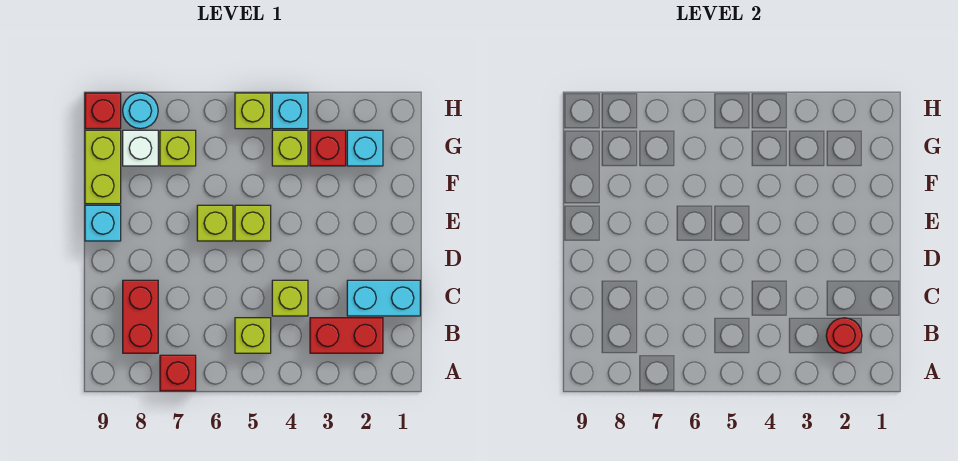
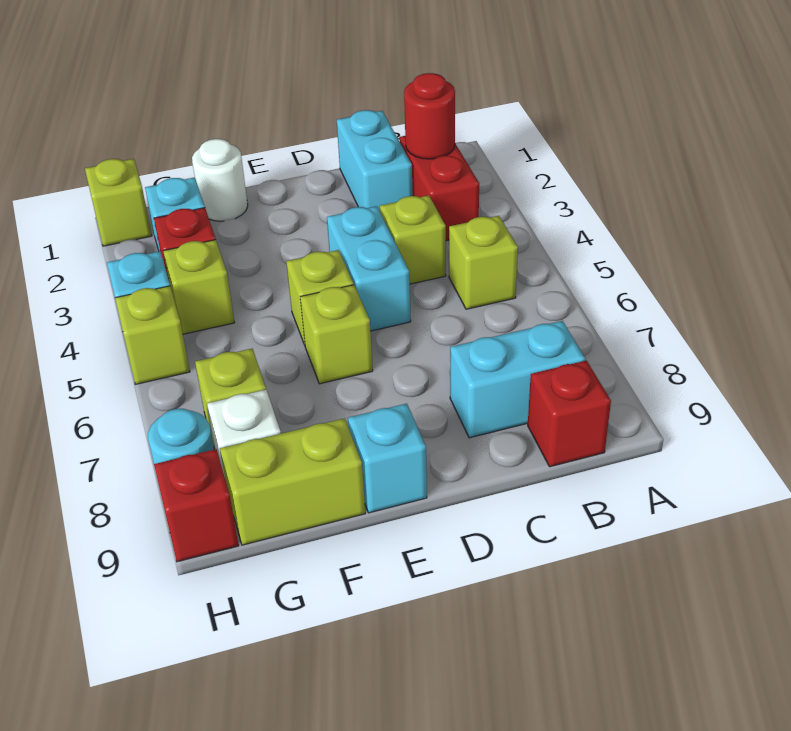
red brick A7 level 1 -> red brick B9 level 1
red brick B8:C8 level 1 -> cyan brick B8:C8 level 1
none -> cyan brick D4:D5 level 1
none -> white round brick F1 level 1
none -> lime brick H1 level 1

